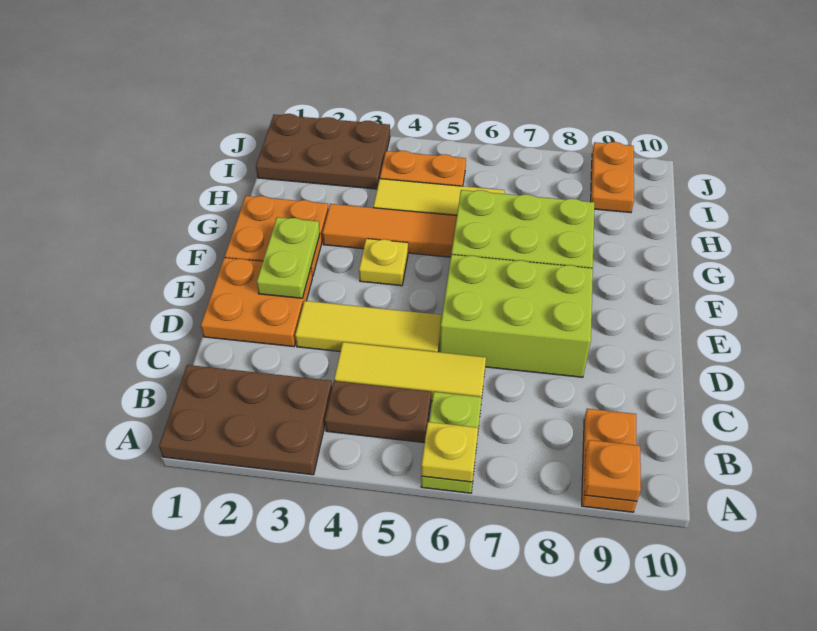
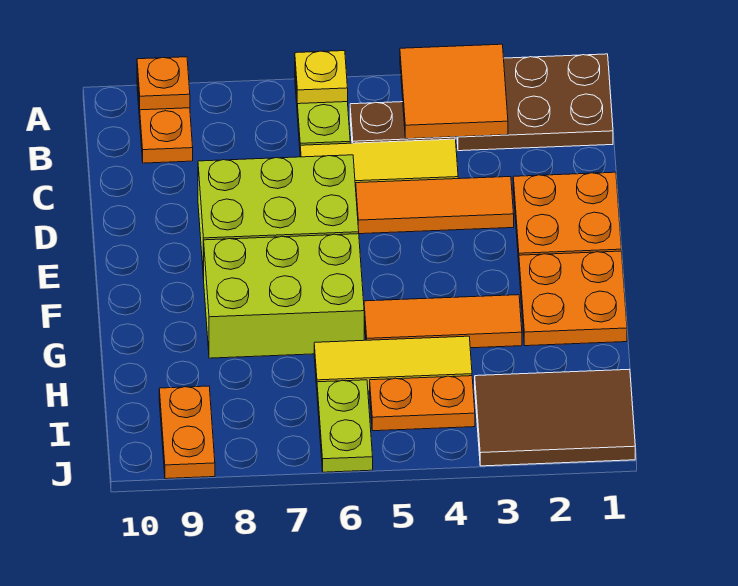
none -> orange tile A3:B4 level 2
yellow tile D3:D5 level 1 -> orange tile D3:D5 level 1
lime plate E2:F2 level 2 -> lime plate I6:J6 level 1
yellow plate F4 level 1 -> none
brown plate I1:J3 level 1 -> brown tile I1:J3 level 1

